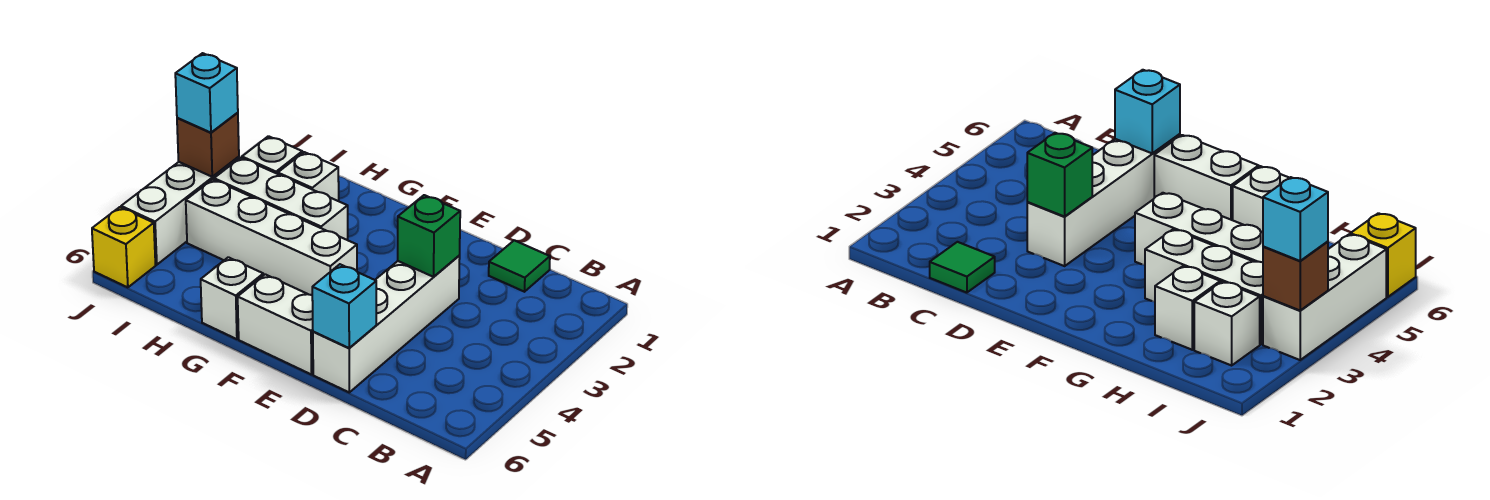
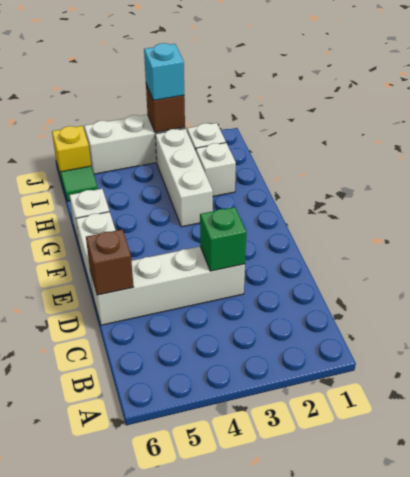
green tile C1 level 1 -> green tile I6 level 1
cyan brick D6 level 2 -> brown brick D6 level 2
white brick F4:I4 level 1 -> none

